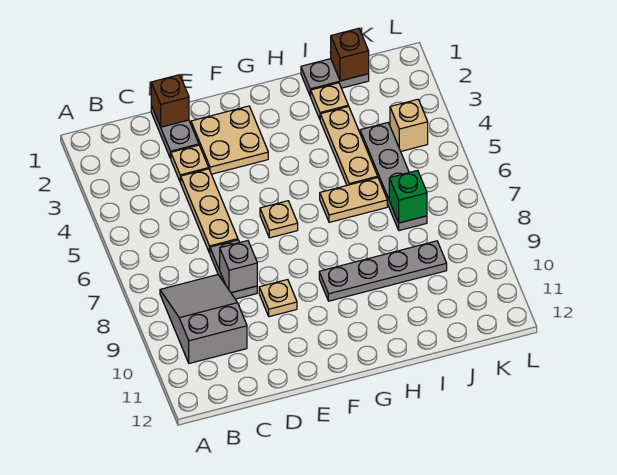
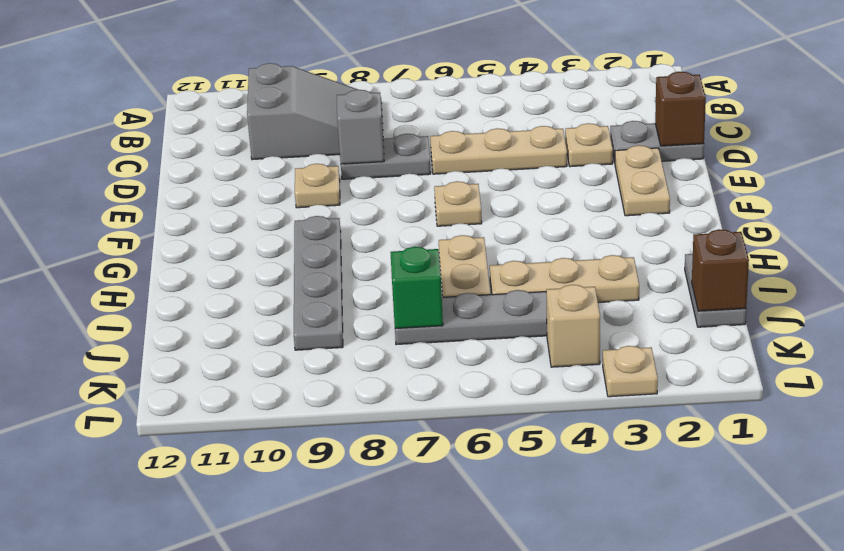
tan plate E2:F3 level 1 -> tan plate E2:F2 level 1
tan plate I2 level 1 -> tan plate L3 level 1

